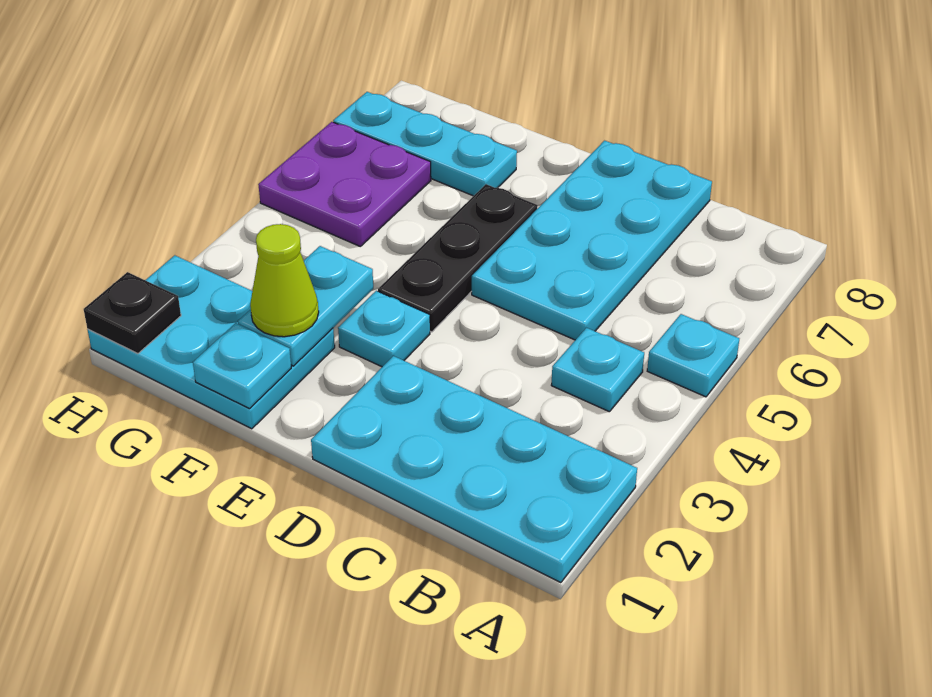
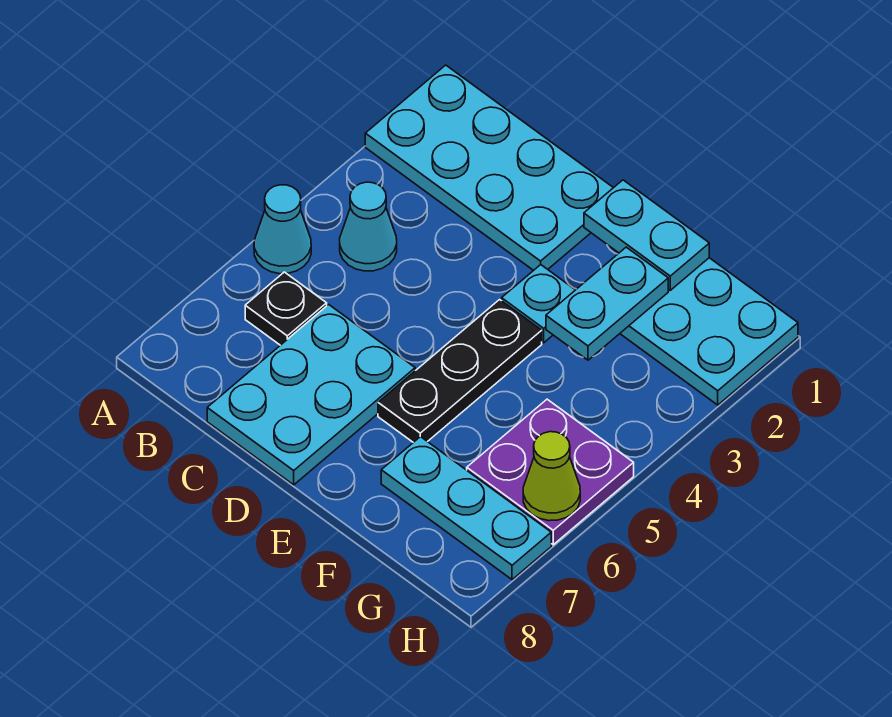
cyan plate A5 level 1 -> cyan cone A5 level 1
cyan plate B4 level 1 -> cyan cone B4 level 1
cyan plate C5:D8 level 1 -> cyan plate C6:D8 level 1
cyan plate F1 level 2 -> cyan plate E1:F1 level 2
lime cone F2 level 3 -> lime cone H6 level 2
black plate H1 level 2 -> black plate B6 level 1

